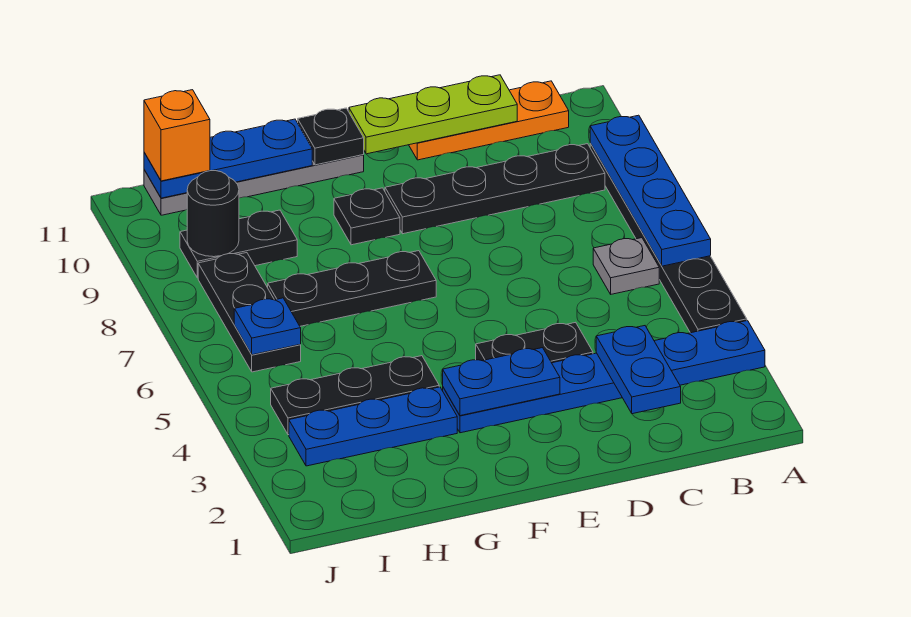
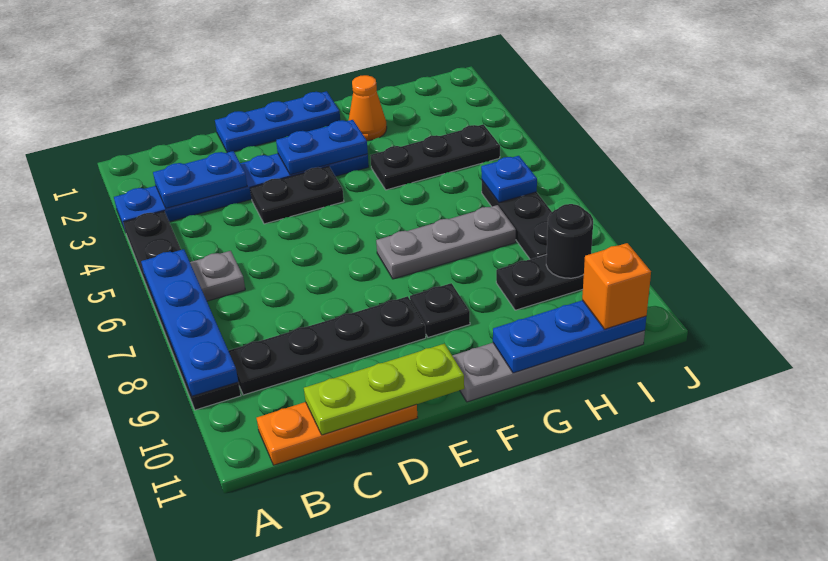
blue plate C2:C3 level 2 -> blue plate B3:C3 level 2
black plate F7:H7 level 1 -> grey plate F7:H7 level 1
black plate F11 level 2 -> none
none -> orange cone G2 level 1
blue plate G3:I3 level 1 -> blue plate D1:F1 level 1

